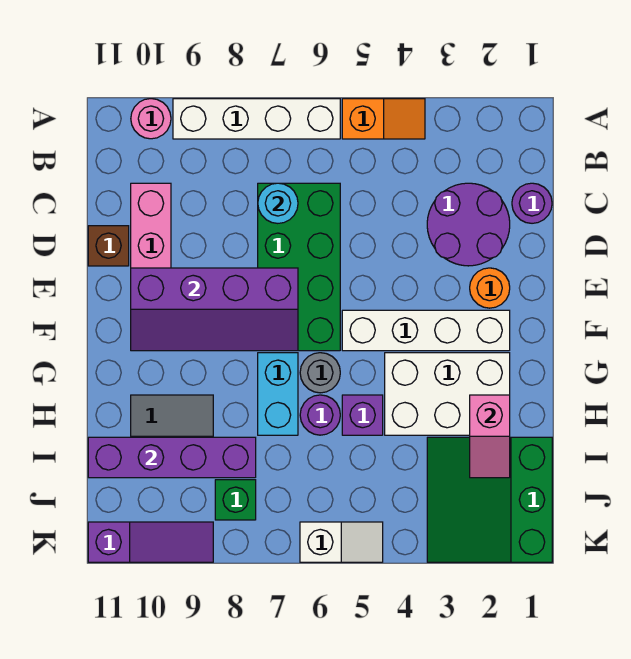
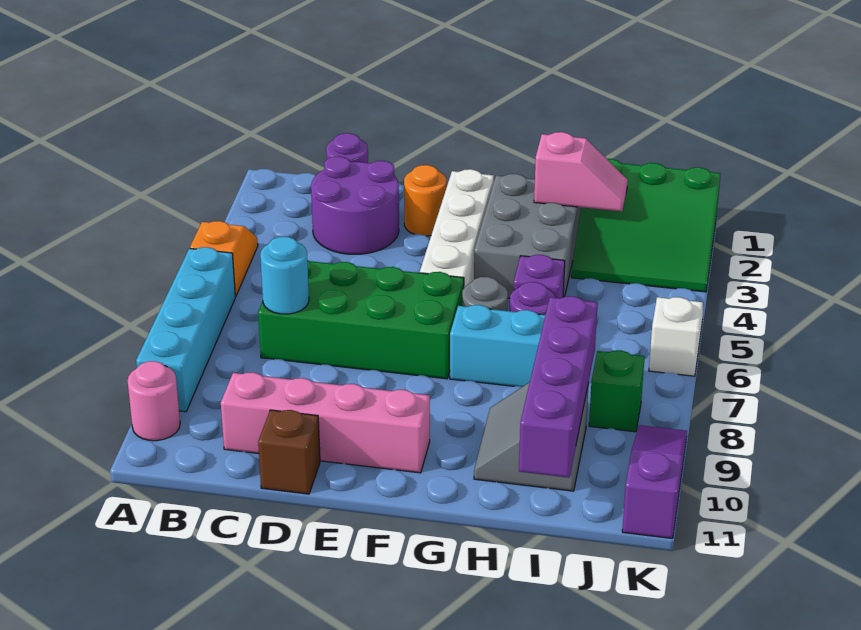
white brick A6:A9 level 1 -> cyan brick A6:A9 level 1
purple slope E7:F10 level 2 top E -> none
white brick G2:H4 level 1 -> grey brick G2:H4 level 1

